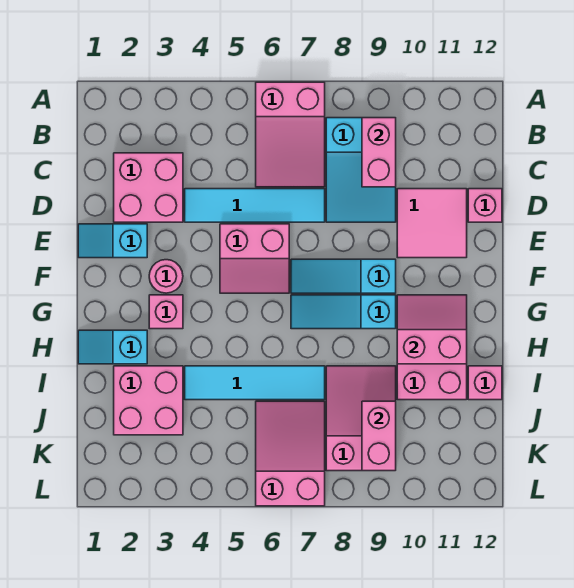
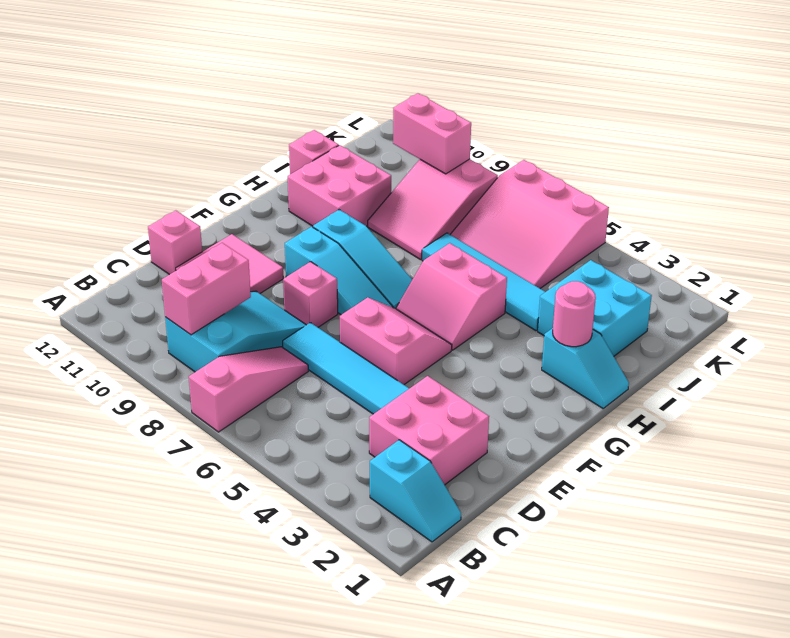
pink slope A6:C7 level 1 top A -> pink slope A7:C7 level 1 top A
cyan slope E1:E2 level 1 top 2 -> cyan slope B1:B2 level 1 top 2
pink round brick F3 level 1 -> pink round brick H2 level 2
pink brick G3 level 1 -> pink brick E8 level 1
pink slope G10:H11 level 2 top H -> pink slope G5:H6 level 1 top H
pink brick I2:J3 level 1 -> cyan brick I2:J3 level 1
pink slope J6:L7 level 1 top L -> pink slope J5:L7 level 1 top L
pink brick J9:K9 level 2 -> pink brick K9:K10 level 2

